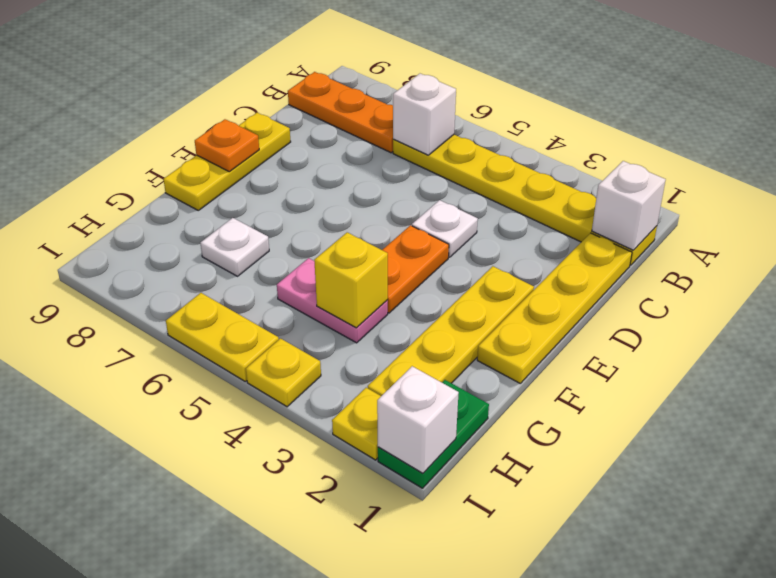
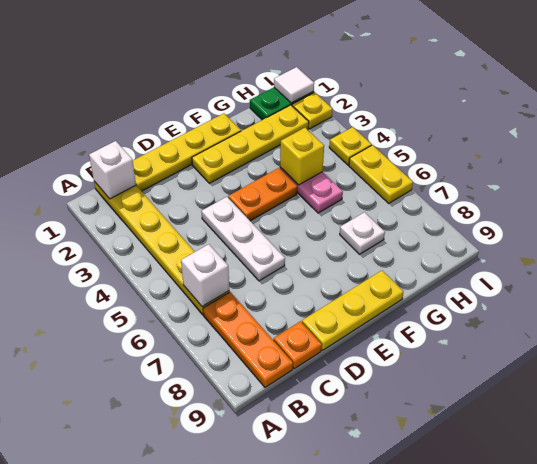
white plate D4 level 1 -> white plate D4:D6 level 1
orange plate E9 level 2 -> orange plate C9 level 1
white brick I1 level 2 -> white tile I1 level 2

